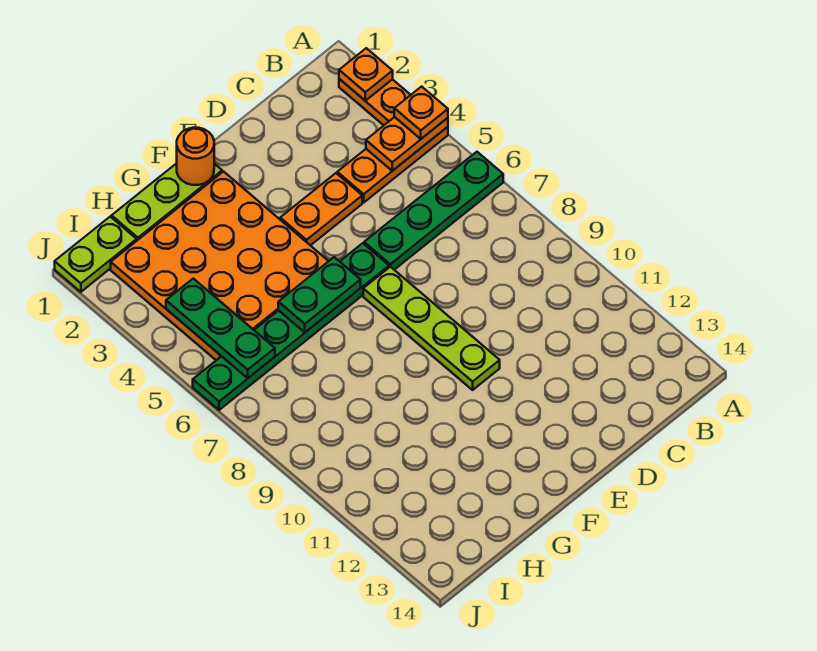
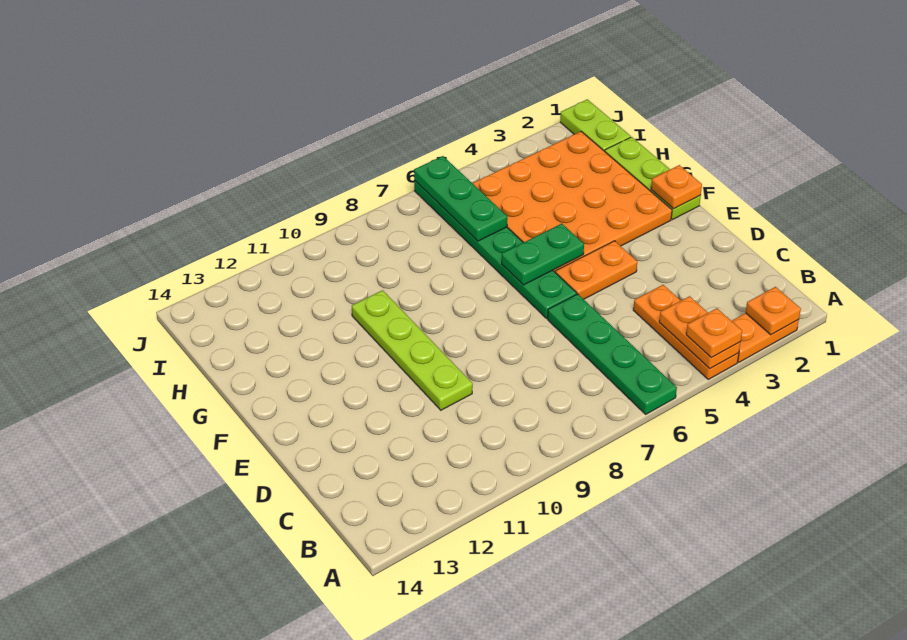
orange plate D4:E4 level 1 -> orange plate E4:E5 level 1
lime plate E7:E10 level 1 -> lime plate D10:G10 level 1
orange round brick F1 level 2 -> orange plate F1 level 2
green plate F6:G6 level 2 -> green plate F5:F6 level 2
green plate I4:I6 level 2 -> green plate H6:J6 level 2

